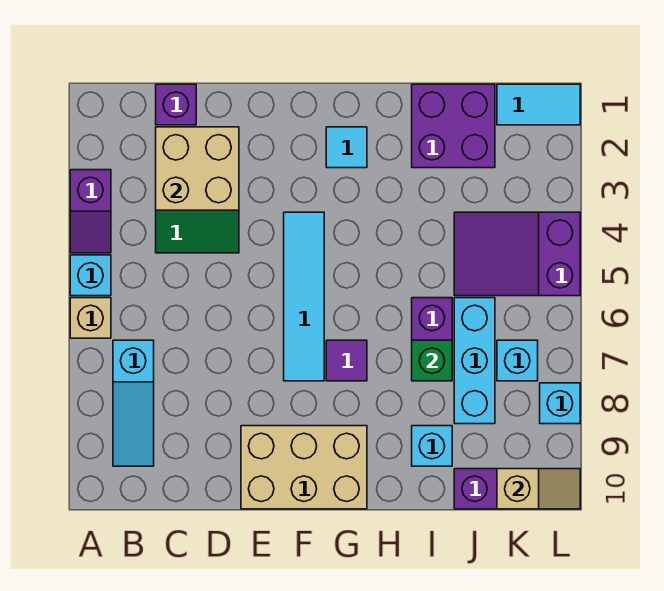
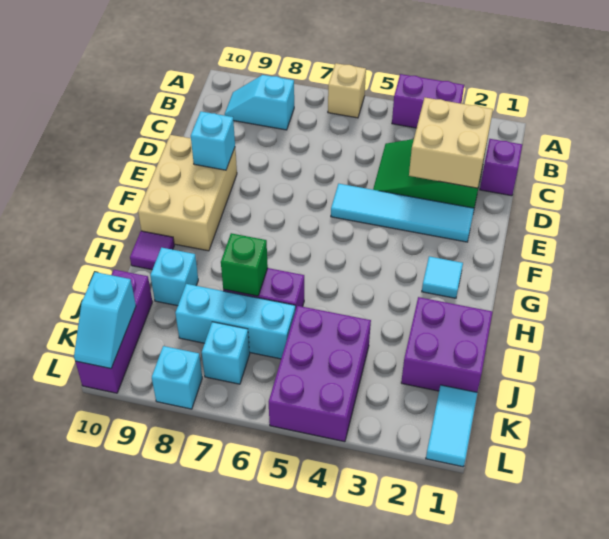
purple slope A3:A4 level 1 top 3 -> purple brick A3:A4 level 1
cyan brick A5 level 1 -> cyan brick E9 level 2
cyan slope B7:B9 level 1 top 7 -> cyan slope B8:B9 level 1 top 8
cyan tile F4:F7 level 1 -> cyan tile E2:E5 level 1
purple tile G7 level 1 -> purple tile H10 level 1
purple slope J4:L5 level 1 top L -> purple brick J4:L5 level 1
tan slope K10:L10 level 2 top K -> cyan slope K10:L10 level 2 top K

